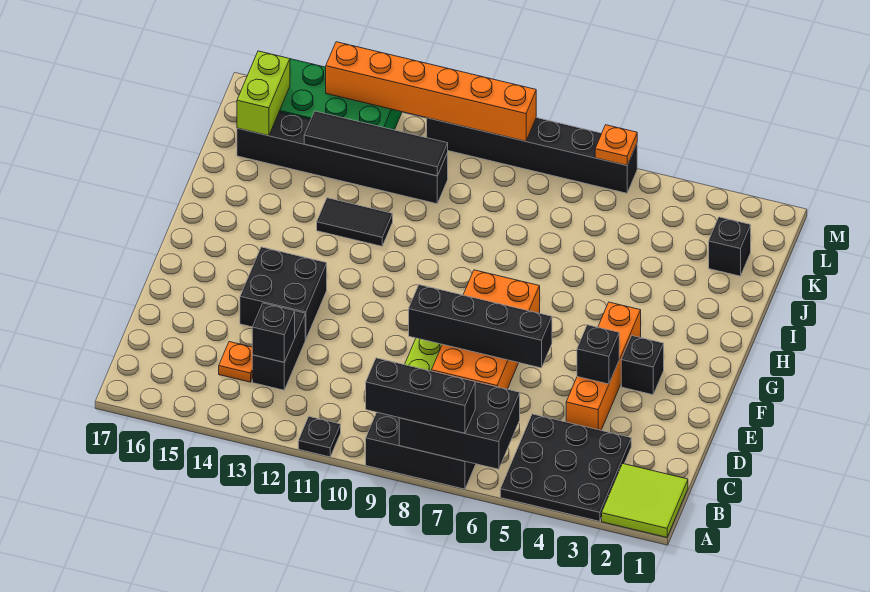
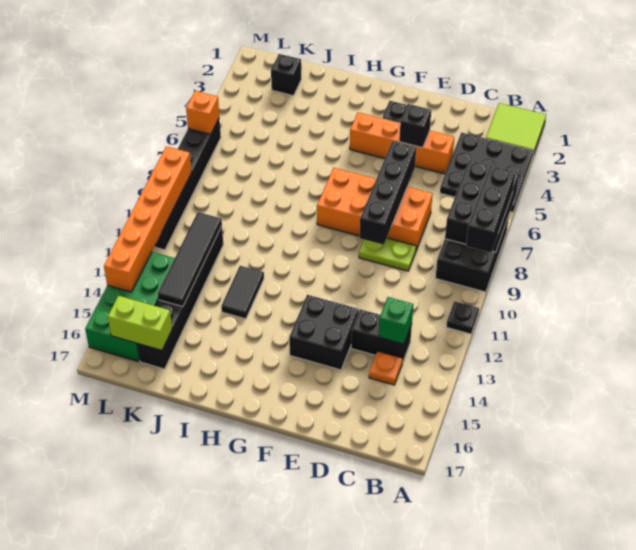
black brick C13 level 2 -> green brick C13 level 2
orange plate M6 level 2 -> orange brick M6 level 2

